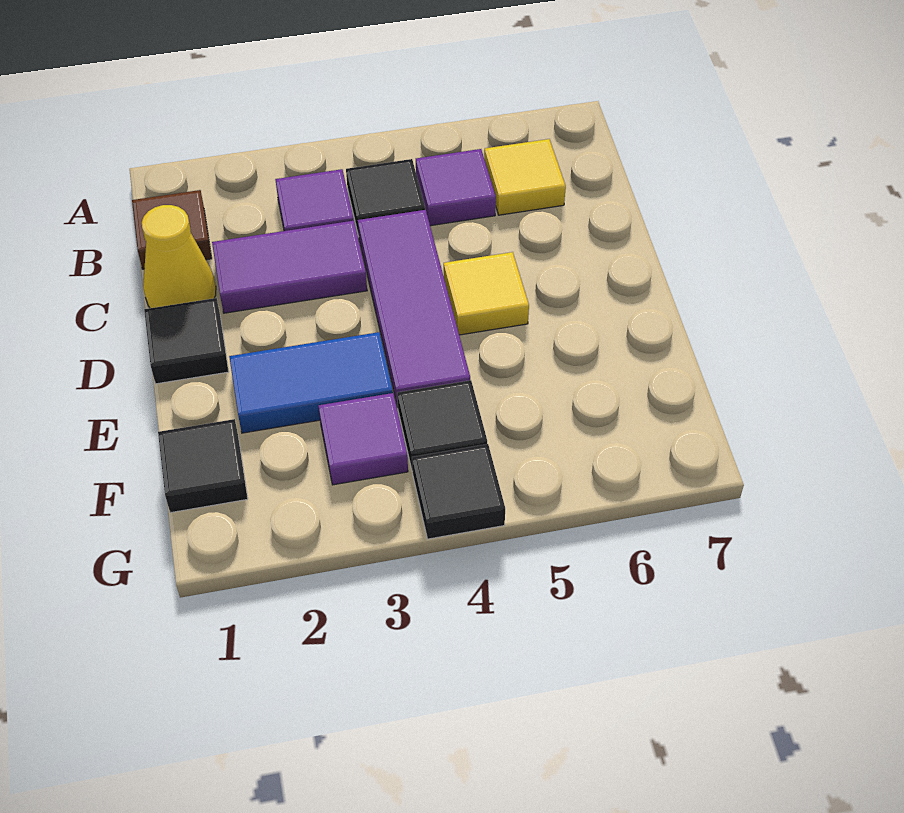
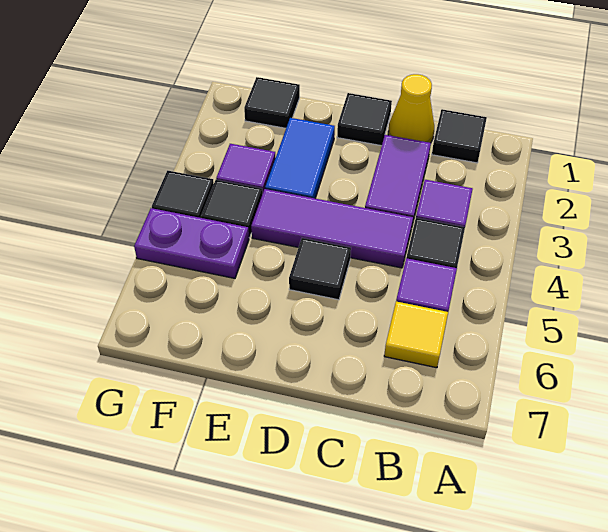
brown tile B1 level 1 -> black tile B1 level 1
yellow tile D5 level 1 -> black tile D5 level 1
none -> purple plate F5:G5 level 1

